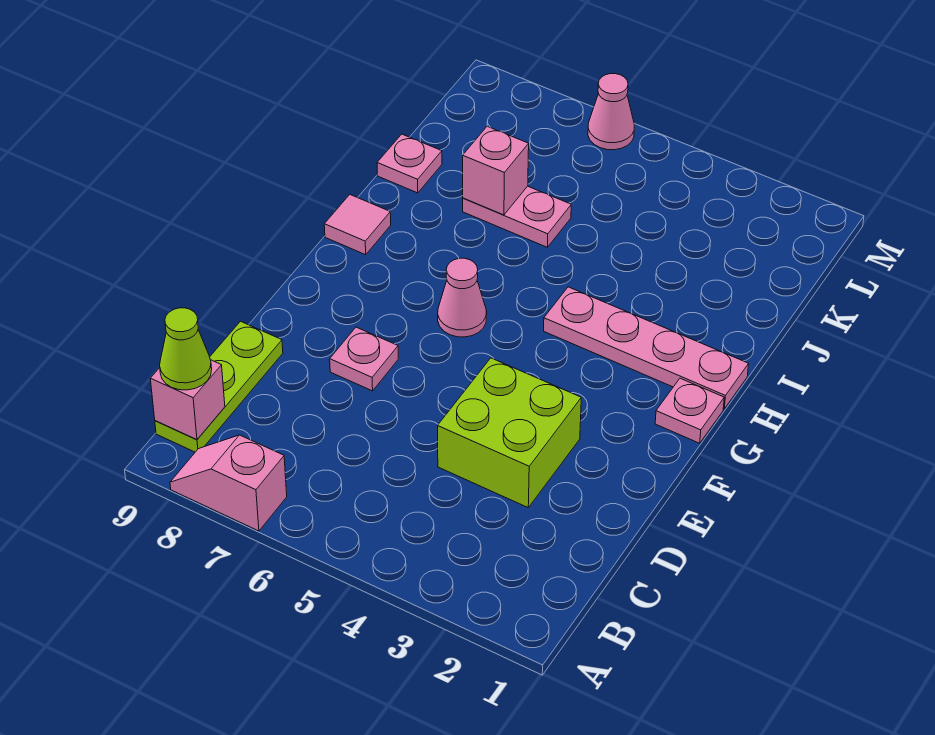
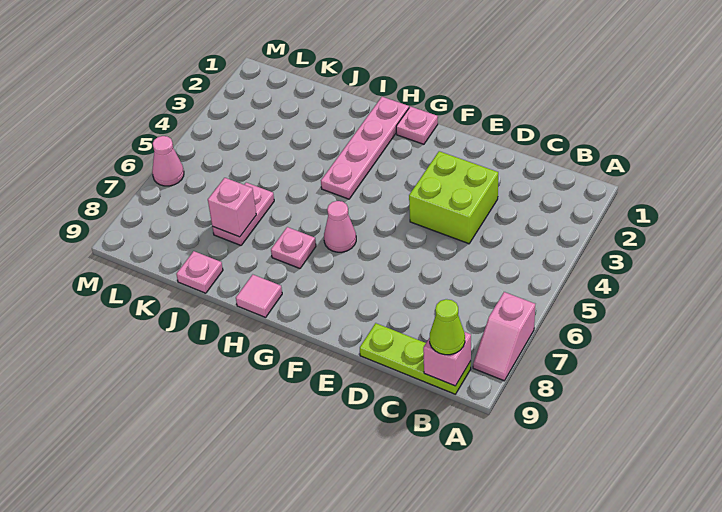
pink plate E7 level 1 -> pink plate H7 level 1

